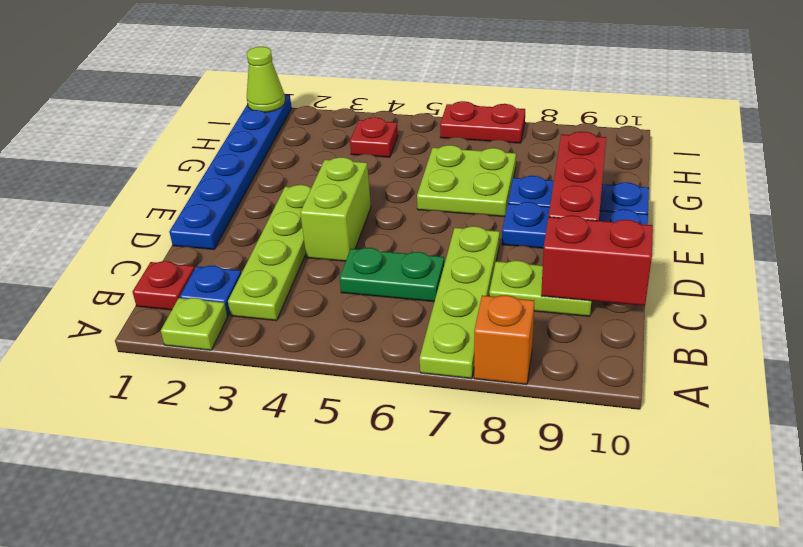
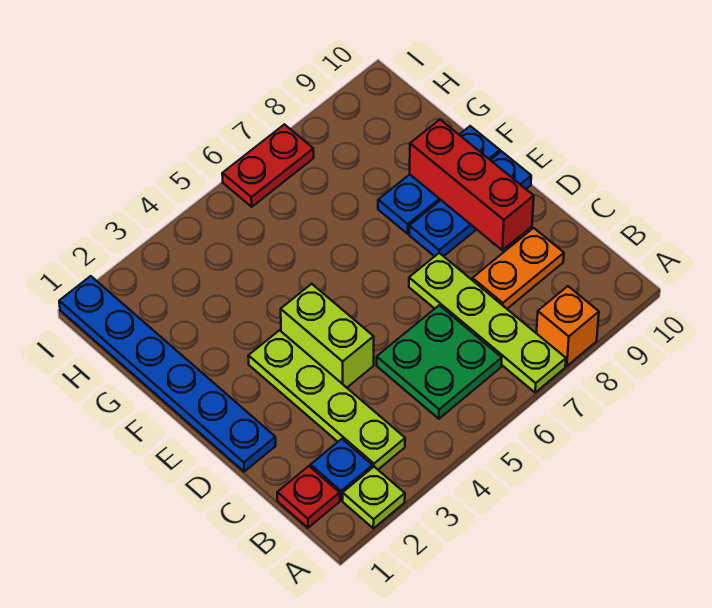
green plate C5:C6 level 1 -> green plate B5:C6 level 1
lime plate C8:C9 level 1 -> orange plate C8:C9 level 1
red brick C9:C10 level 2 -> none
lime plate F6:G7 level 1 -> none
red plate H4 level 1 -> none
lime cone I1 level 2 -> none

